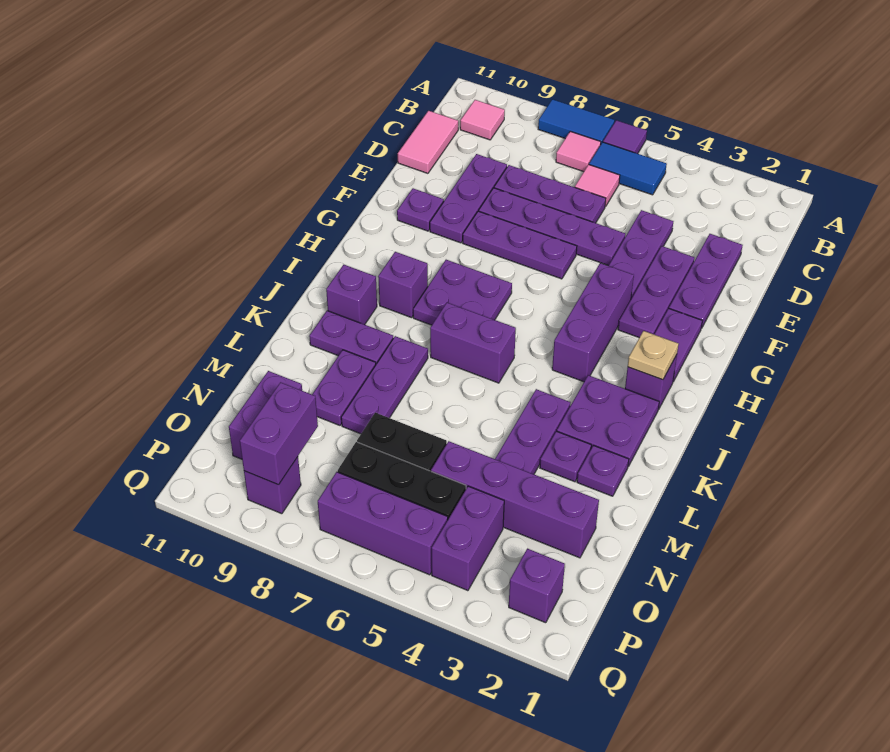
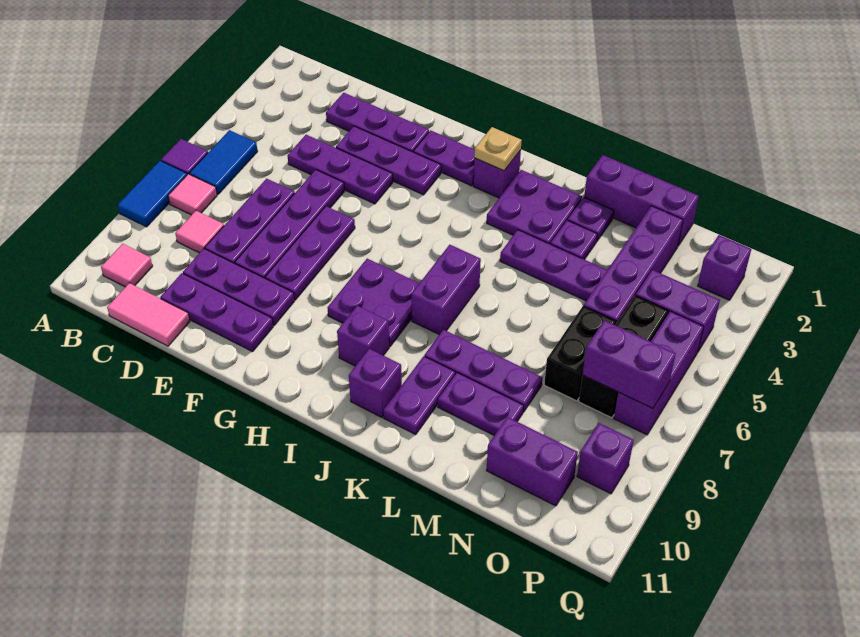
pink tile C6 level 1 -> pink tile C8 level 1
purple plate F10 level 1 -> purple plate D10:F10 level 1
purple brick G4:I4 level 1 -> purple brick L1:N1 level 1
purple brick O9:P9 level 2 -> purple brick O7:P7 level 2

